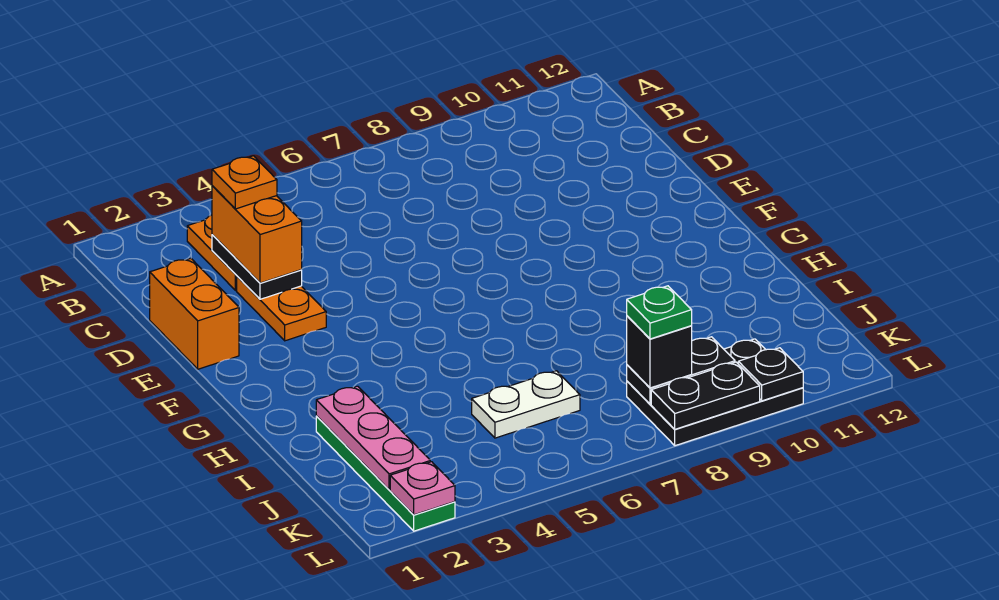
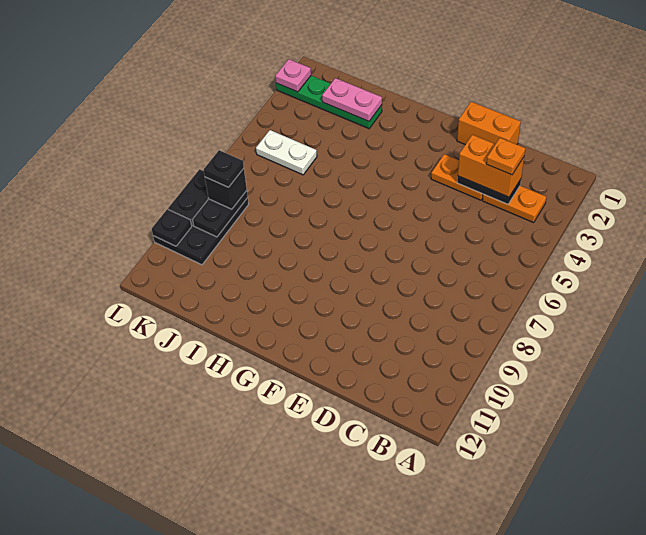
pink plate I2:K2 level 2 -> pink plate I2:J2 level 2
white plate J5:J6 level 1 -> white plate J5:K5 level 1
green plate K8 level 4 -> black plate K8 level 4

